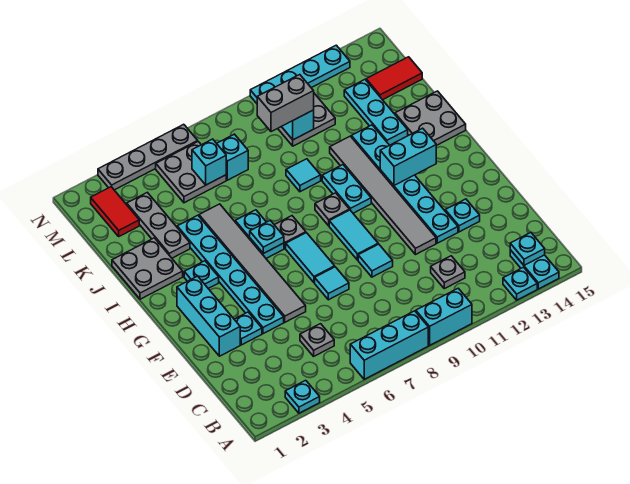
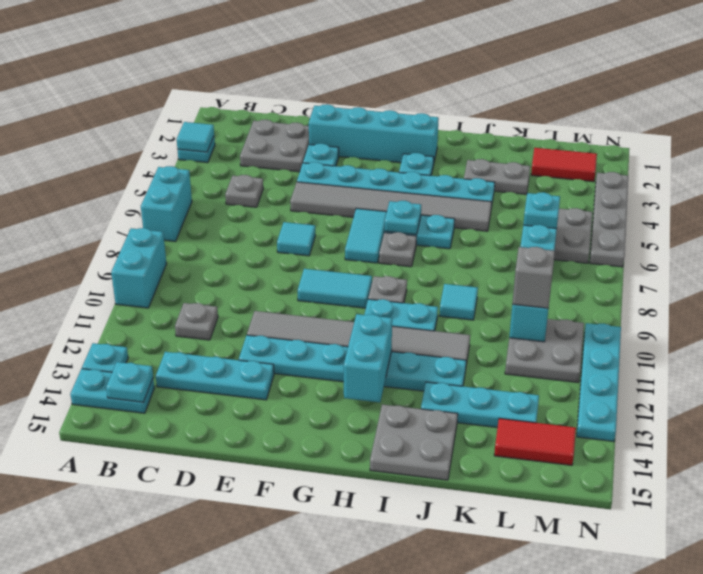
cyan brick A6:A8 level 1 -> cyan brick A6:A7 level 1
cyan brick E2:G2 level 1 -> cyan brick E2:H2 level 1
cyan tile E9 level 1 -> cyan tile A3 level 2
cyan plate E13 level 1 -> cyan plate C13:E13 level 1
cyan tile F7:G7 level 1 -> cyan tile G6:G7 level 1
grey plate I1:J2 level 1 -> grey plate C2:D3 level 1
grey plate J3:L3 level 1 -> grey plate J3:K3 level 1
grey brick L9:L10 level 3 -> grey brick L10 level 3
red tile L14:L15 level 1 -> red tile L14:M14 level 1

